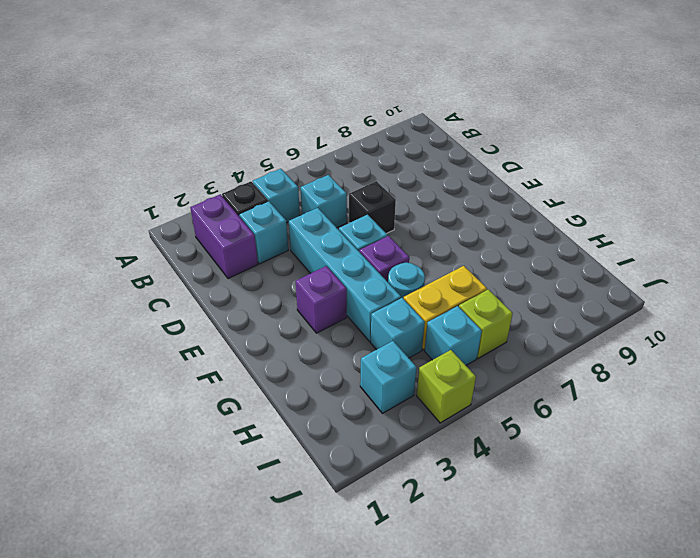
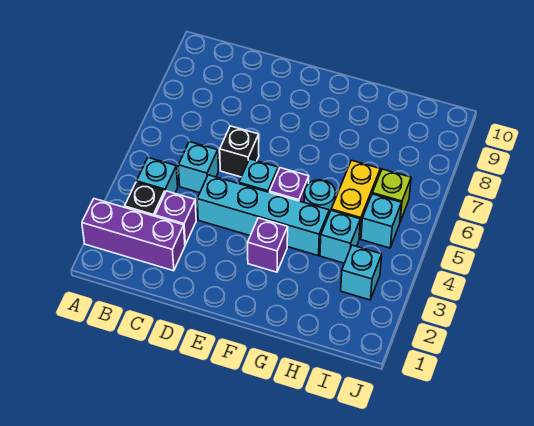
purple brick B2:C2 level 1 -> purple brick A2:C2 level 1
cyan brick C3 level 1 -> purple brick C3 level 1
lime brick J4 level 1 -> none

